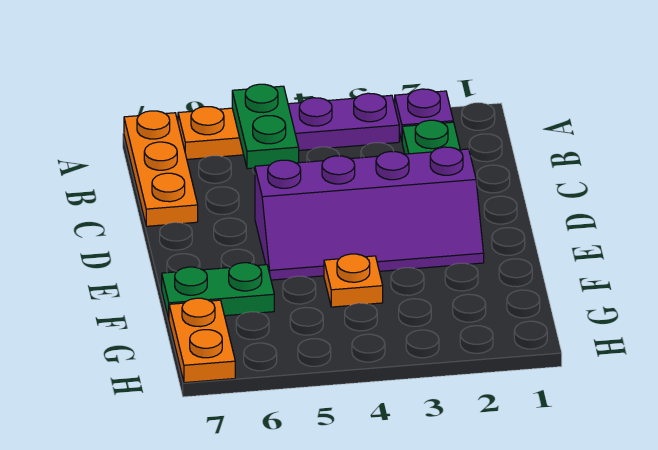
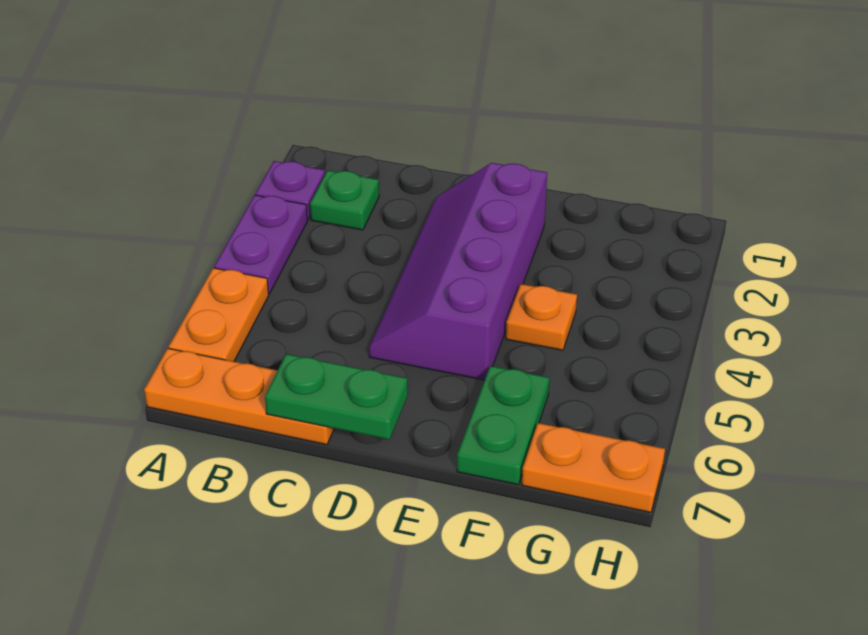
green plate A5:B5 level 2 -> green plate C7:D7 level 2
purple slope D2:E5 level 1 top D -> purple slope D2:E5 level 1 top E

